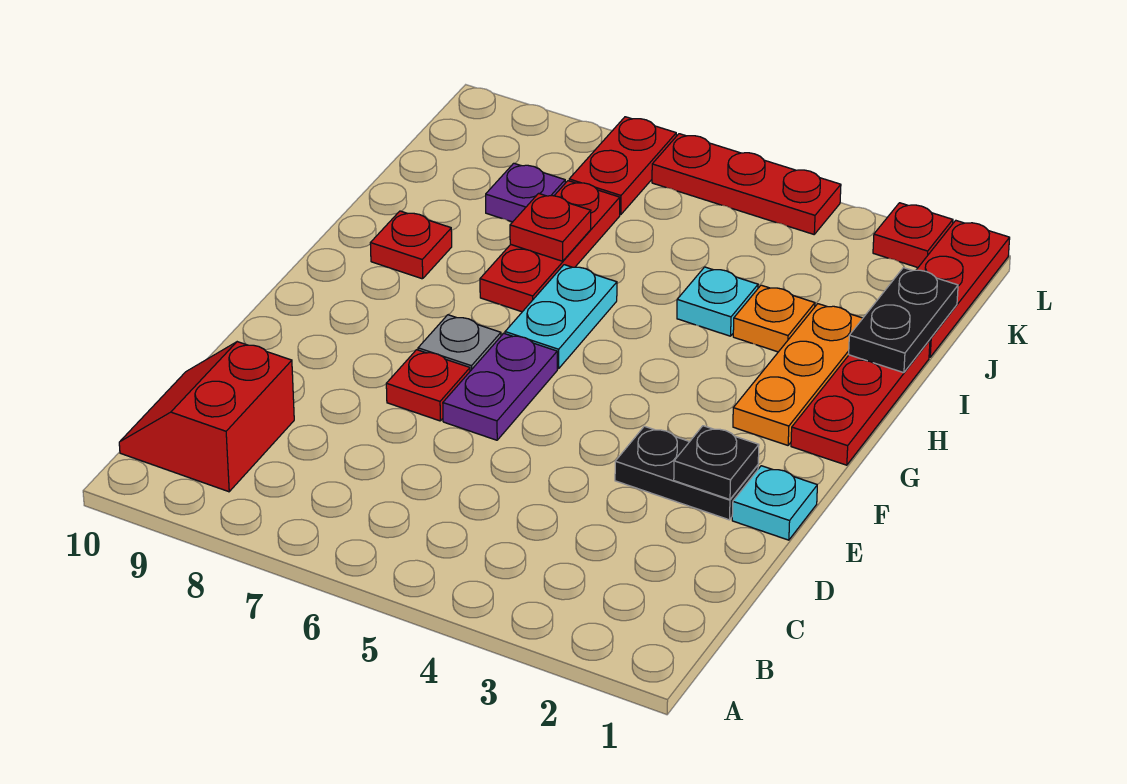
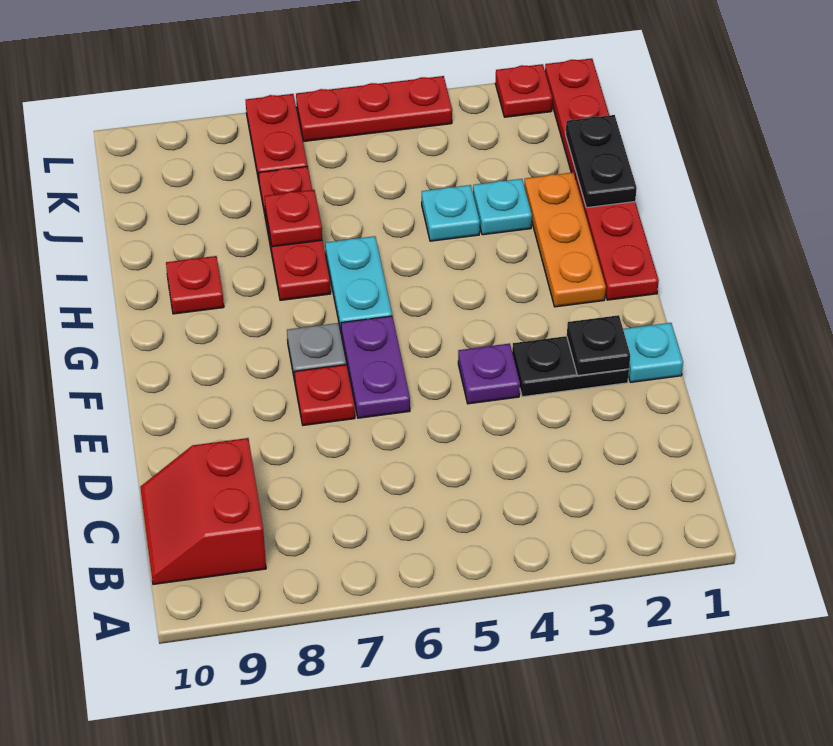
orange plate I3 level 1 -> cyan plate I3 level 1
purple plate J8 level 1 -> purple plate E4 level 1

